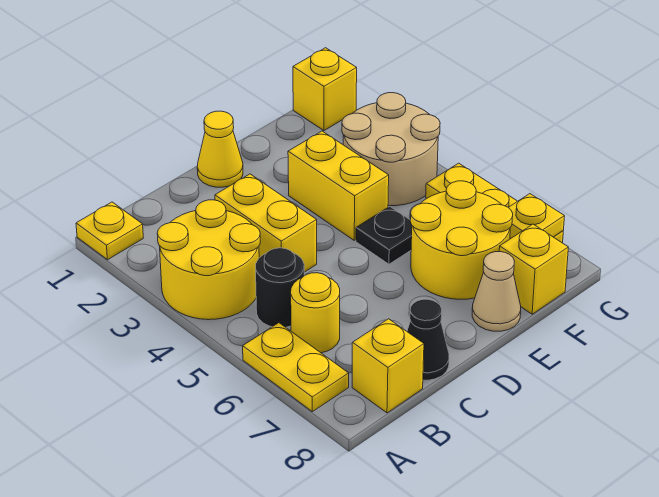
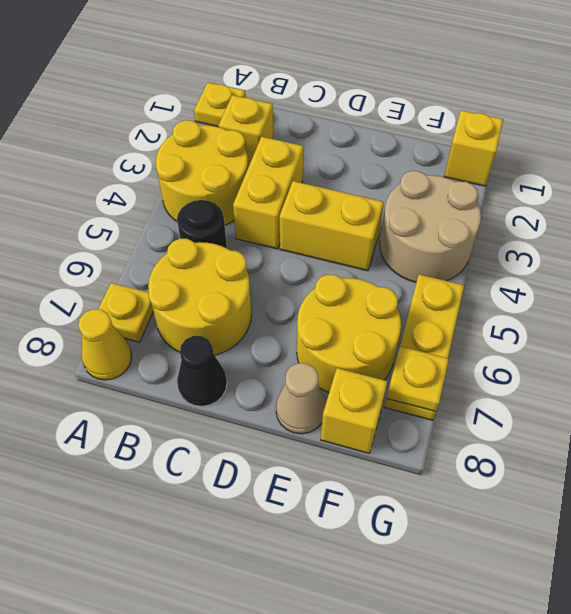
yellow plate A6:A7 level 1 -> yellow plate A7 level 1
yellow round brick B6 level 1 -> yellow round brick B6:C7 level 1
yellow brick B8 level 1 -> yellow brick B2 level 1
yellow cone D1 level 1 -> yellow cone A8 level 1
yellow brick E3:E4 level 1 -> yellow brick D4:E4 level 1
black plate E5 level 1 -> none

